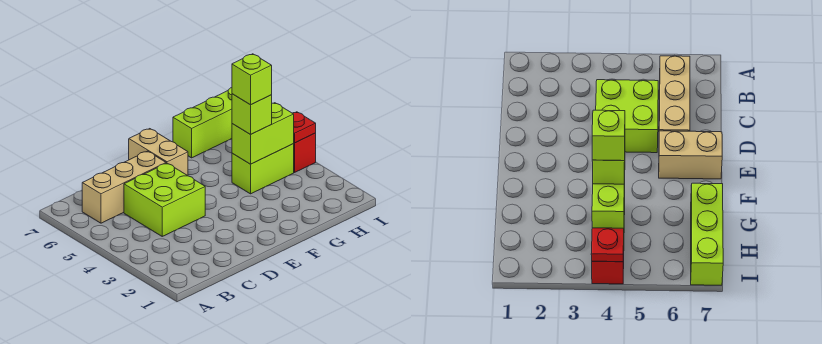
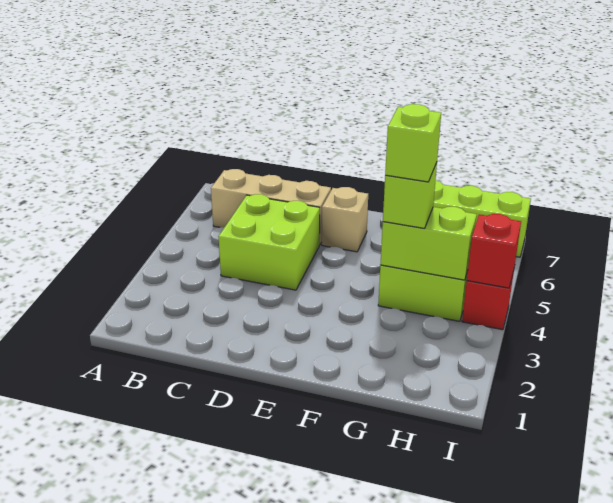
tan brick E6:E7 level 1 -> tan brick E6 level 1
red plate I4 level 2 -> red brick I4 level 2

